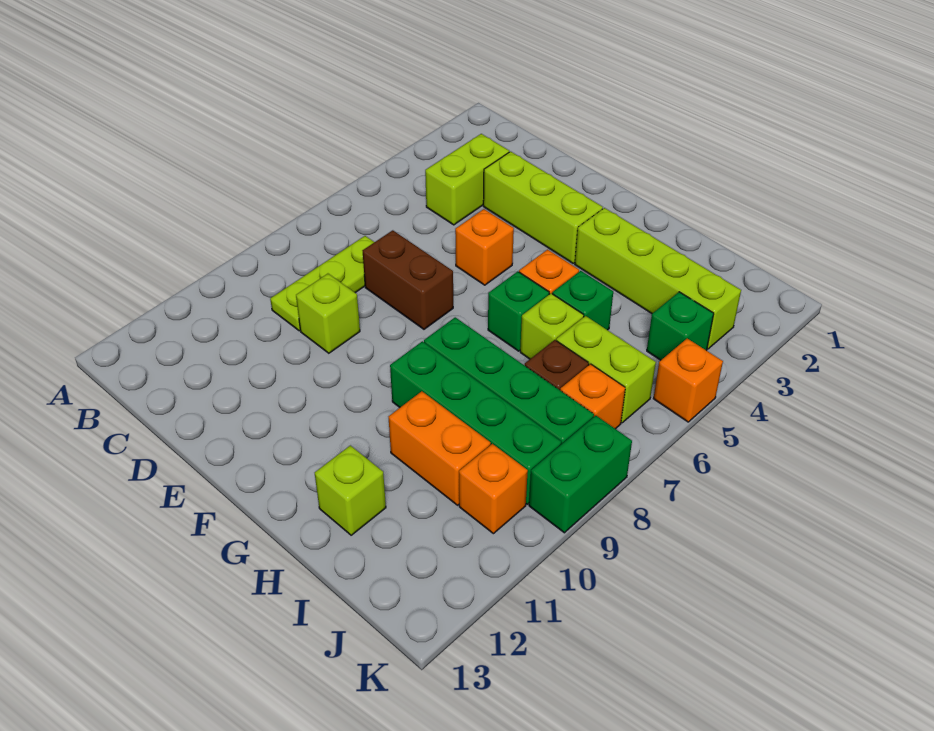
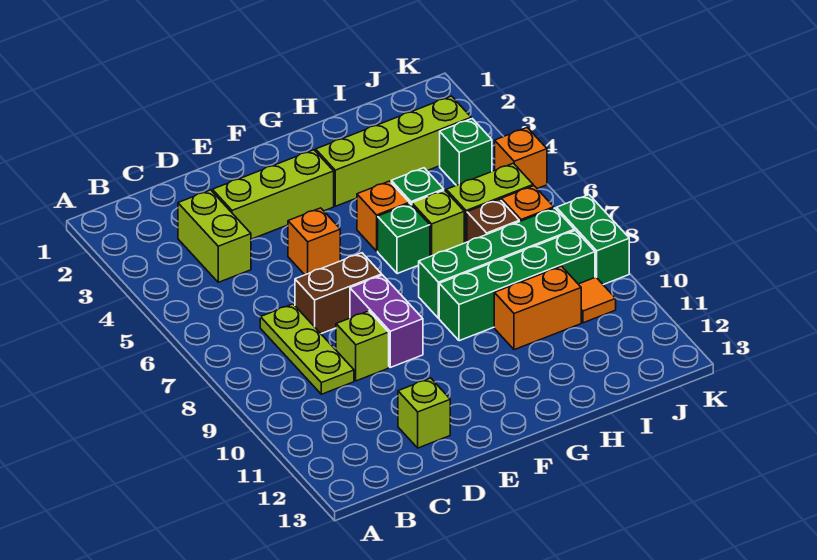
none -> purple brick E8:E9 level 1
lime brick H12 level 1 -> lime brick D12 level 1
orange brick J10 level 1 -> orange tile J10 level 1

